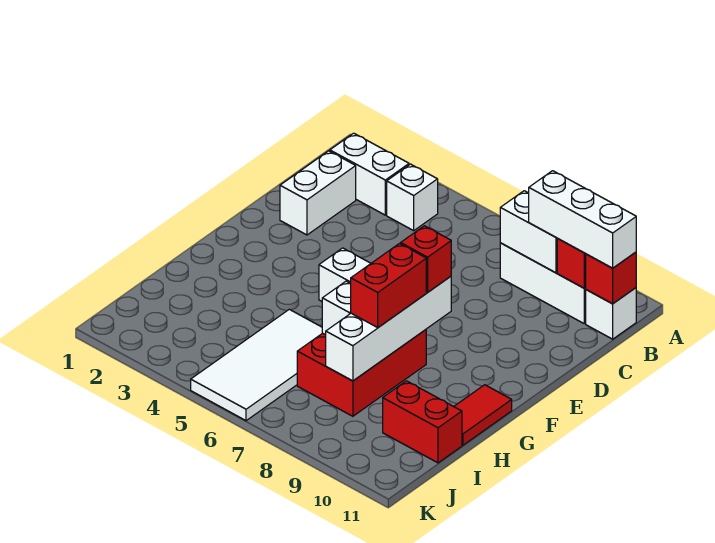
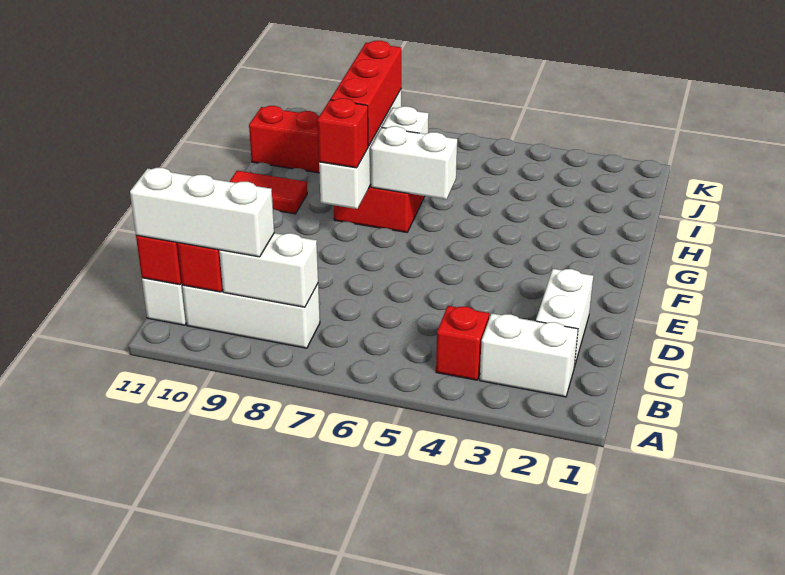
white brick B4 level 1 -> red brick B4 level 1
red brick G8:H8 level 3 -> red brick G8:I8 level 3
red tile G11:H11 level 1 -> red tile G10:G11 level 1
white tile H5:K6 level 1 -> none

